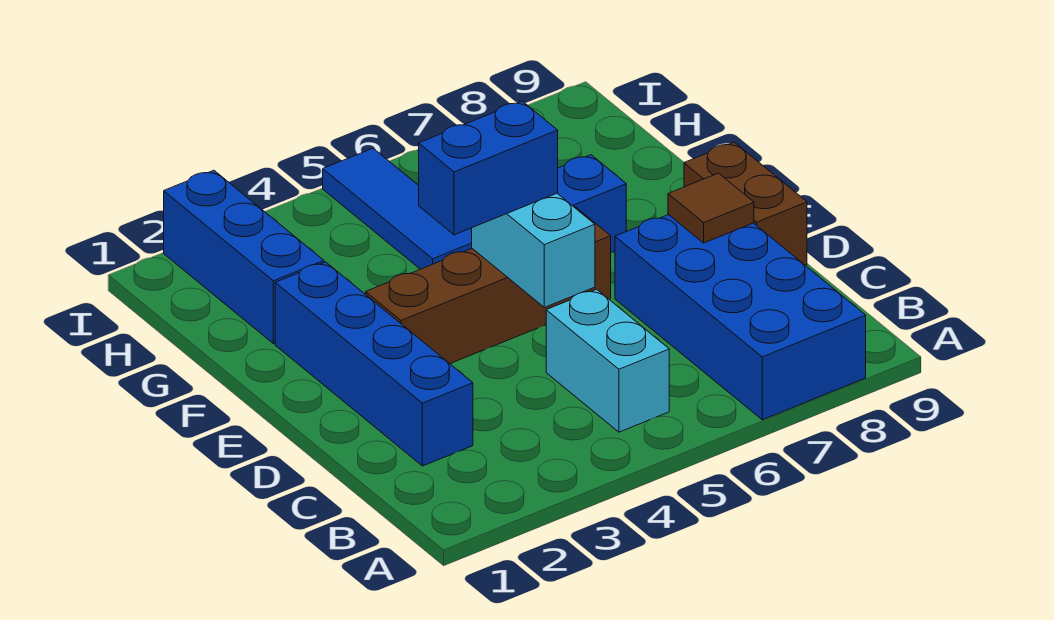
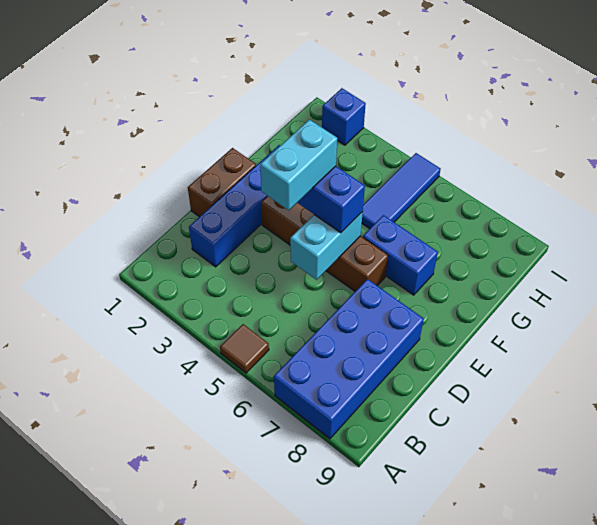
cyan brick B5:C5 level 1 -> cyan brick D4:E4 level 4
brown tile D8 level 2 -> brown tile A5 level 1
brown brick D9:E9 level 1 -> brown brick D1:E1 level 1
blue brick G2:I2 level 1 -> blue brick I2 level 1

